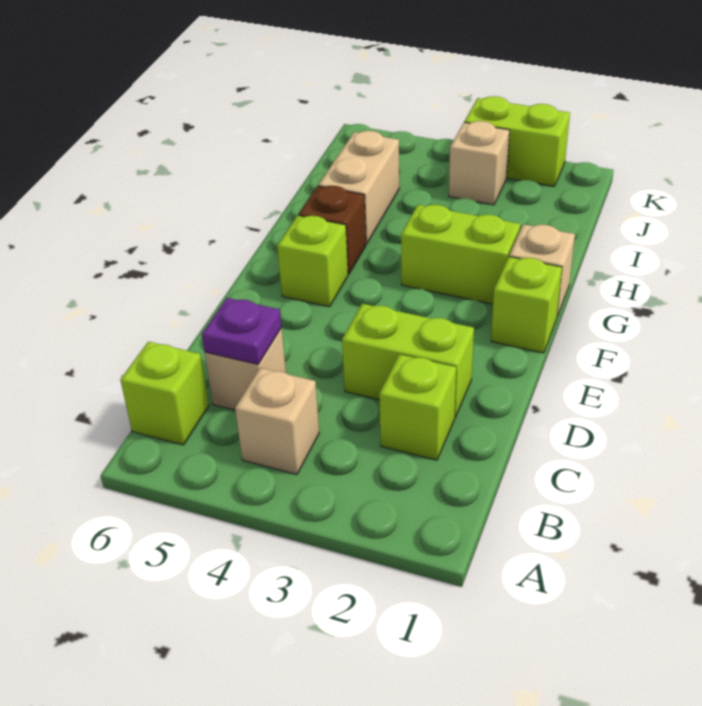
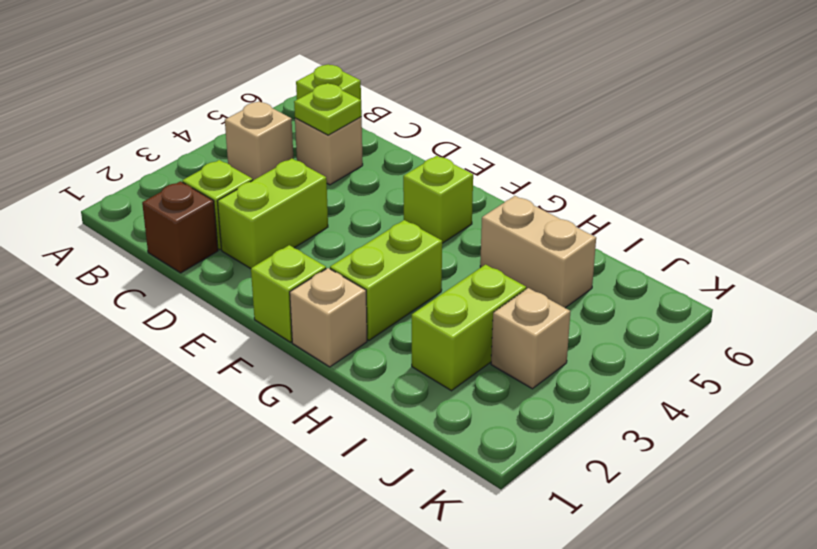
purple plate C5 level 2 -> lime plate C5 level 2
brown brick G5 level 1 -> brown brick C1 level 1
lime brick K2:K3 level 1 -> lime brick I2:I3 level 1

